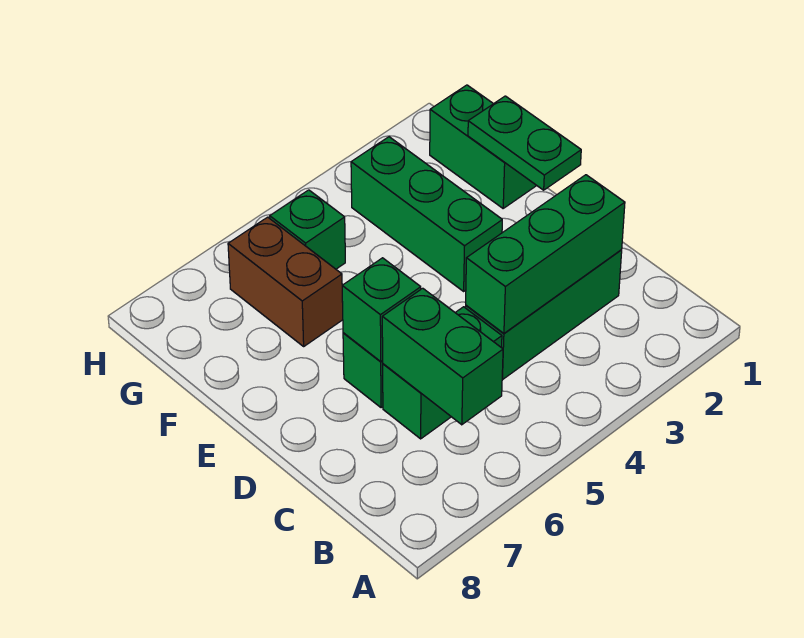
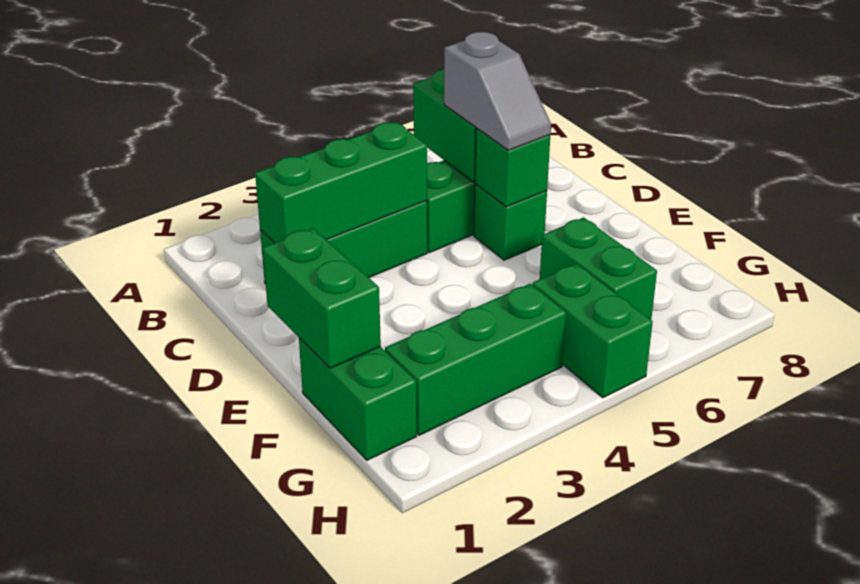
none -> grey slope C6:D6 level 3 top C
green plate E1:F1 level 2 -> green brick E1:F1 level 2
green brick E3:G3 level 1 -> green brick G2:G4 level 1
brown brick F6:G6 level 1 -> green brick F6:G6 level 1
green brick G5 level 1 -> green brick G5:H5 level 1

